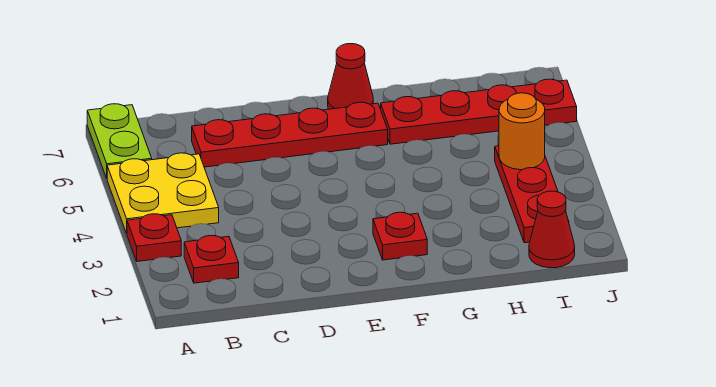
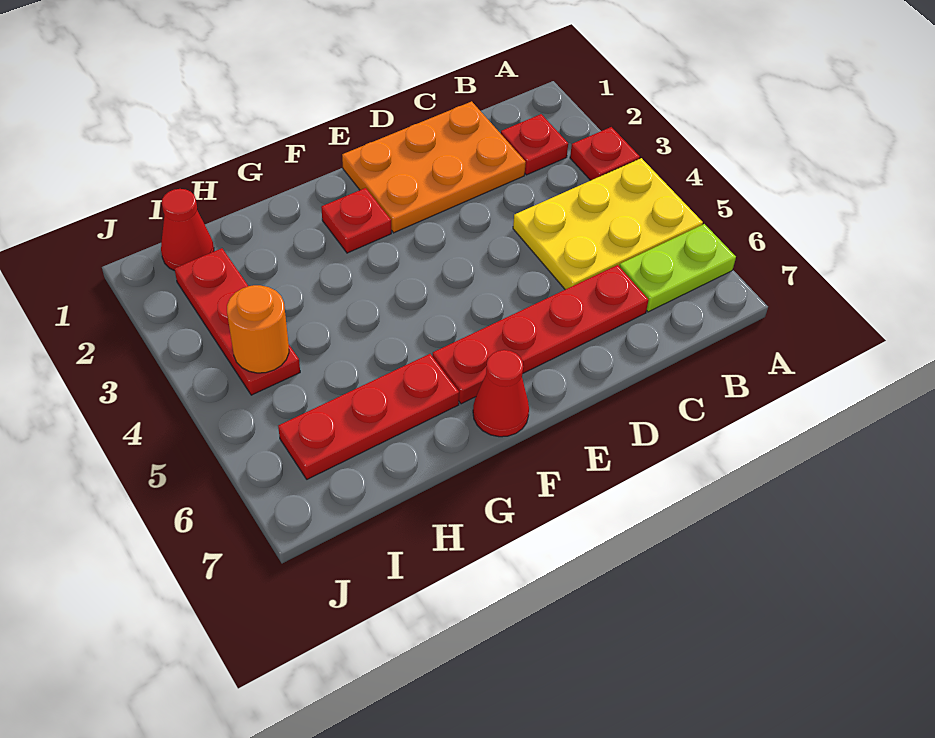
yellow plate A4:B5 level 1 -> yellow plate A4:C5 level 1
lime plate A6:A7 level 1 -> lime plate A6:B6 level 1
none -> orange plate C1:E2 level 1
red plate G6:J6 level 1 -> red plate G6:I6 level 1

